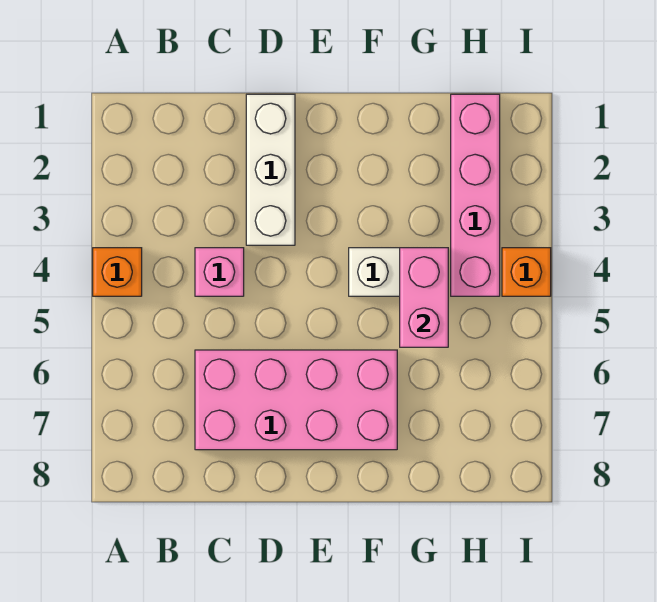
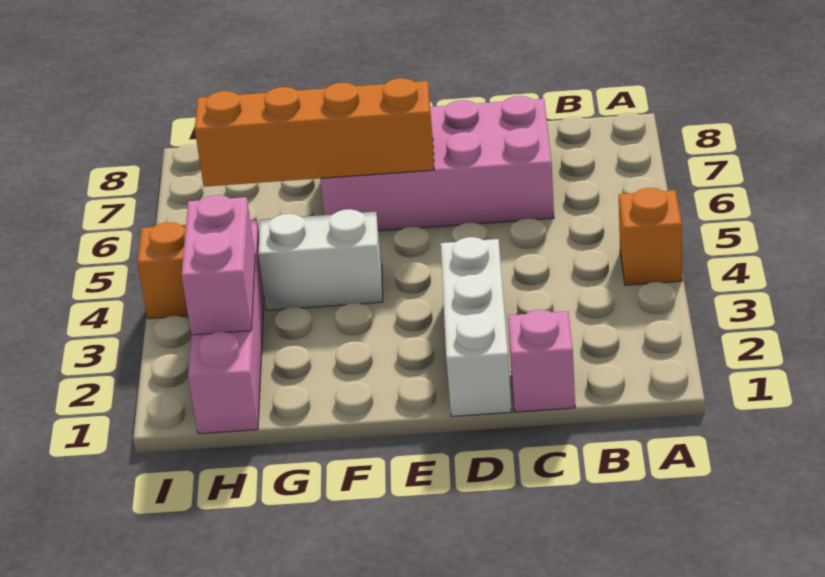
pink brick C4 level 1 -> pink brick C1 level 1
none -> orange brick E6:H6 level 2
pink brick G4:G5 level 2 -> pink brick H2:H3 level 2

